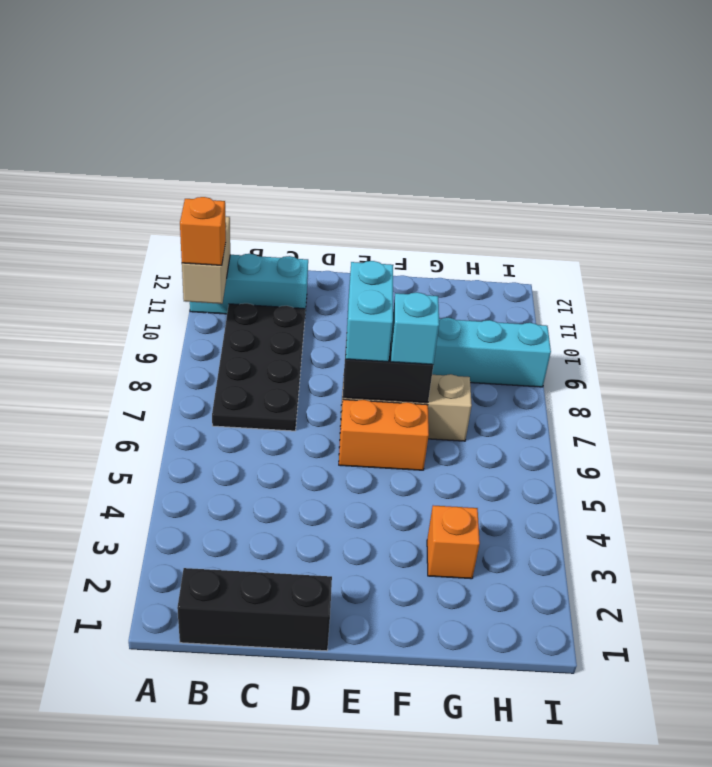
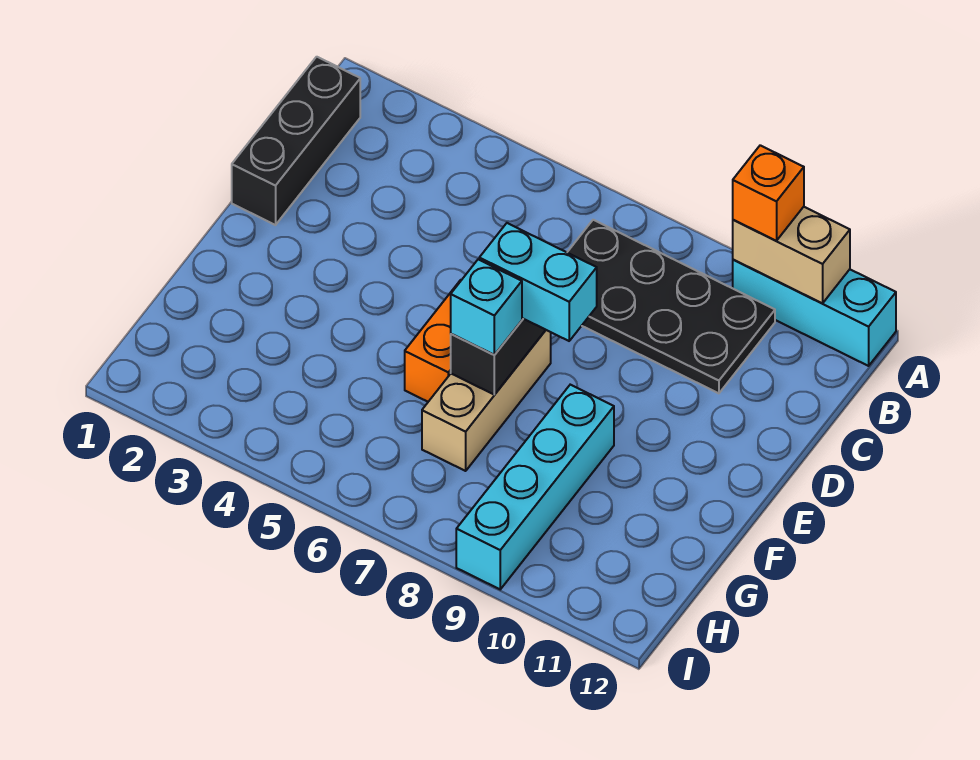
cyan brick A11:C11 level 1 -> cyan brick A10:A12 level 1
orange brick G3 level 1 -> none

